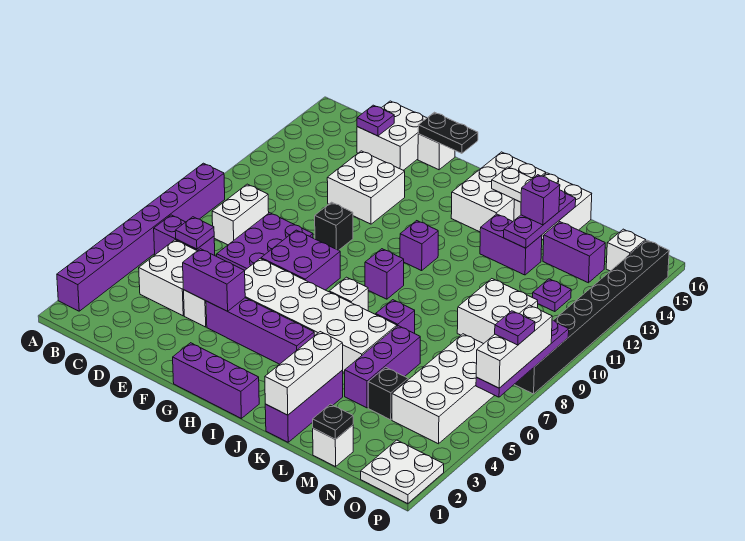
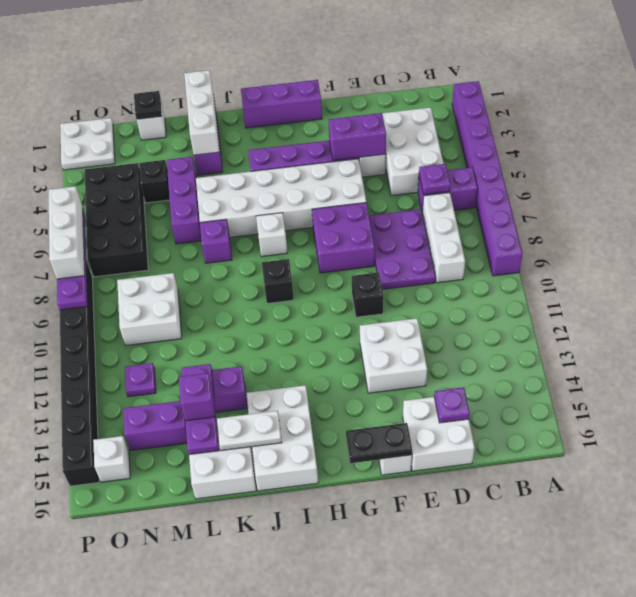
white brick C4:D5 level 1 -> white brick C3:D5 level 1
white brick C8:C9 level 1 -> white brick C7:C9 level 1
purple brick I9 level 1 -> black brick I9 level 1
purple brick I11 level 1 -> none
white brick N4:O7 level 1 -> black brick N4:O7 level 1
purple plate P7 level 4 -> none

